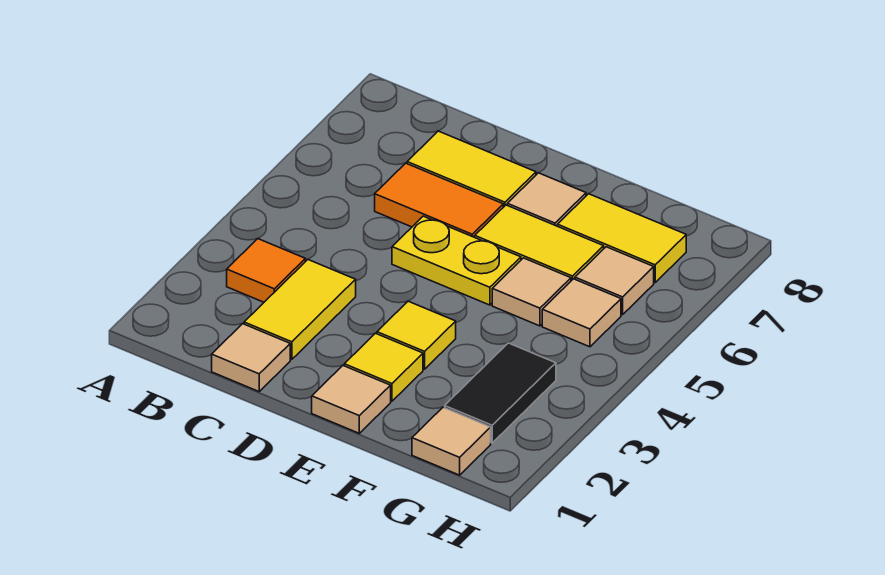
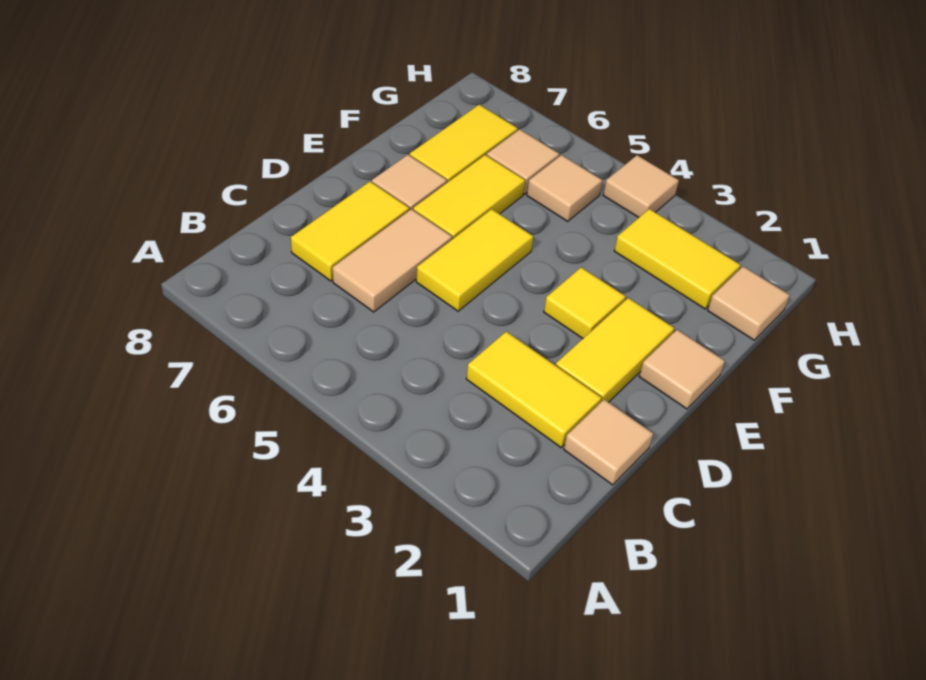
orange tile B3 level 1 -> none
orange tile C6:D6 level 1 -> tan tile C6:D6 level 1
yellow plate D5:E5 level 1 -> yellow tile D5:E5 level 1
yellow tile E2 level 1 -> yellow tile D2:E2 level 1
tan tile F5 level 1 -> tan tile H4 level 1
black tile G2:G3 level 1 -> yellow tile G2:G3 level 1

